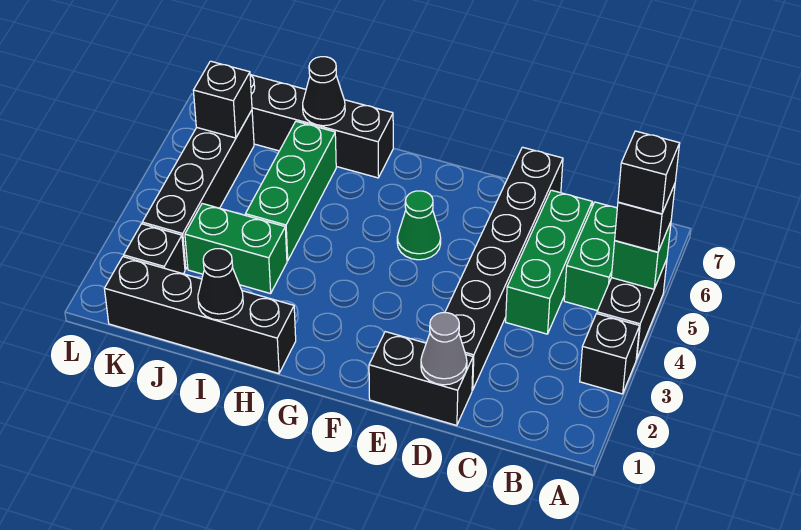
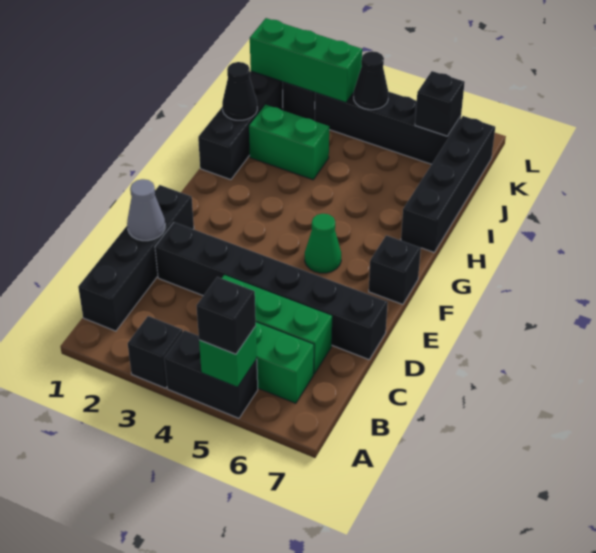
black brick A5 level 4 -> black brick F7 level 1
black brick D1:E1 level 1 -> black brick B1:E1 level 1
green brick I3:J3 level 1 -> green brick I2:I3 level 1
green brick I4:I6 level 1 -> green brick K1:K3 level 2
black cone I7 level 2 -> black cone K4 level 2

